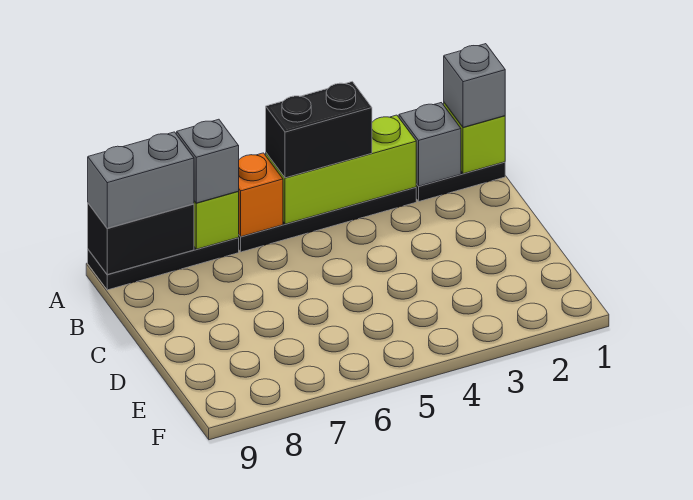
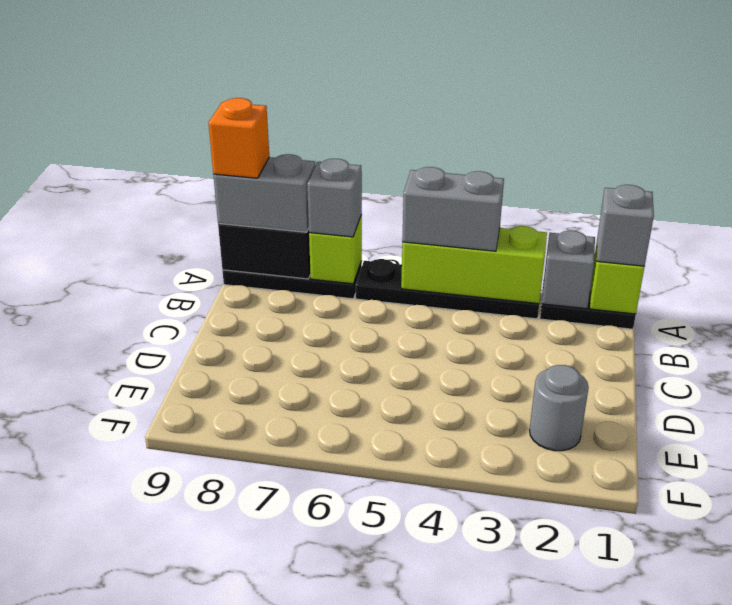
black brick A4:A5 level 3 -> grey brick A4:A5 level 3
orange brick A6 level 2 -> orange brick A9 level 4
none -> grey round brick E2 level 1

